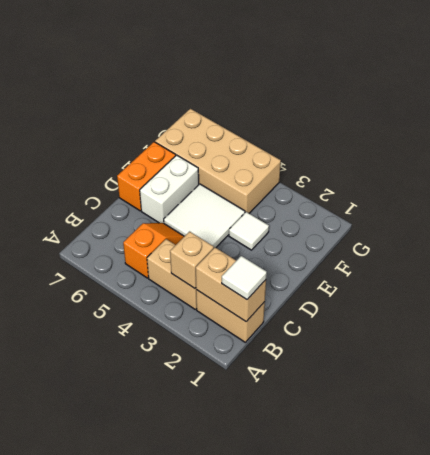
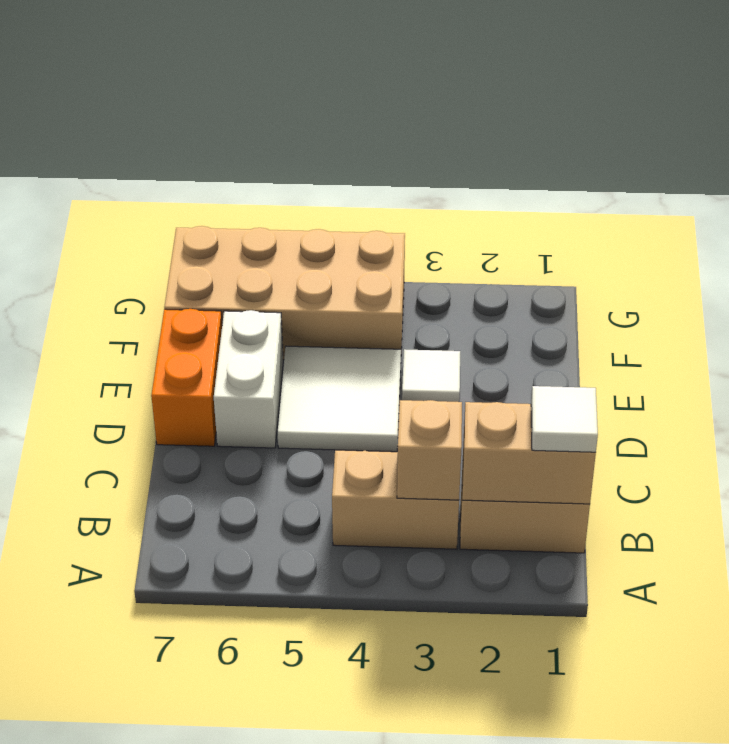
orange slope B5:C5 level 1 top B -> none

